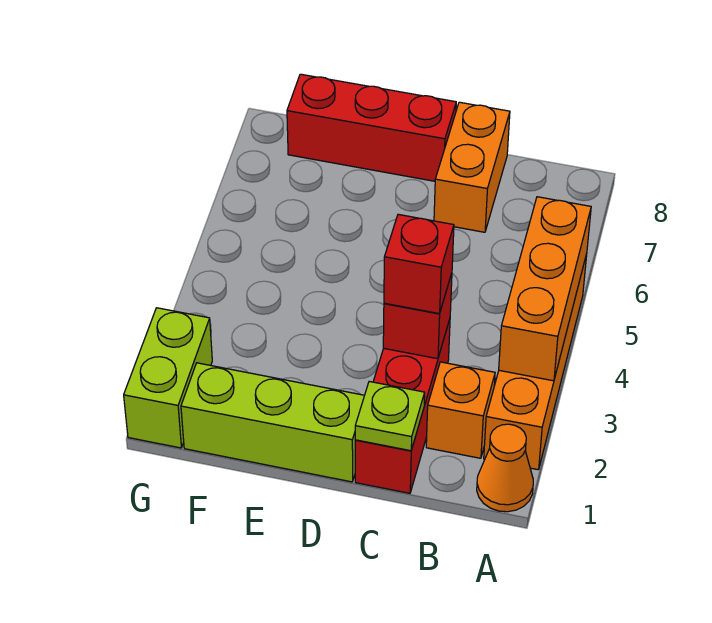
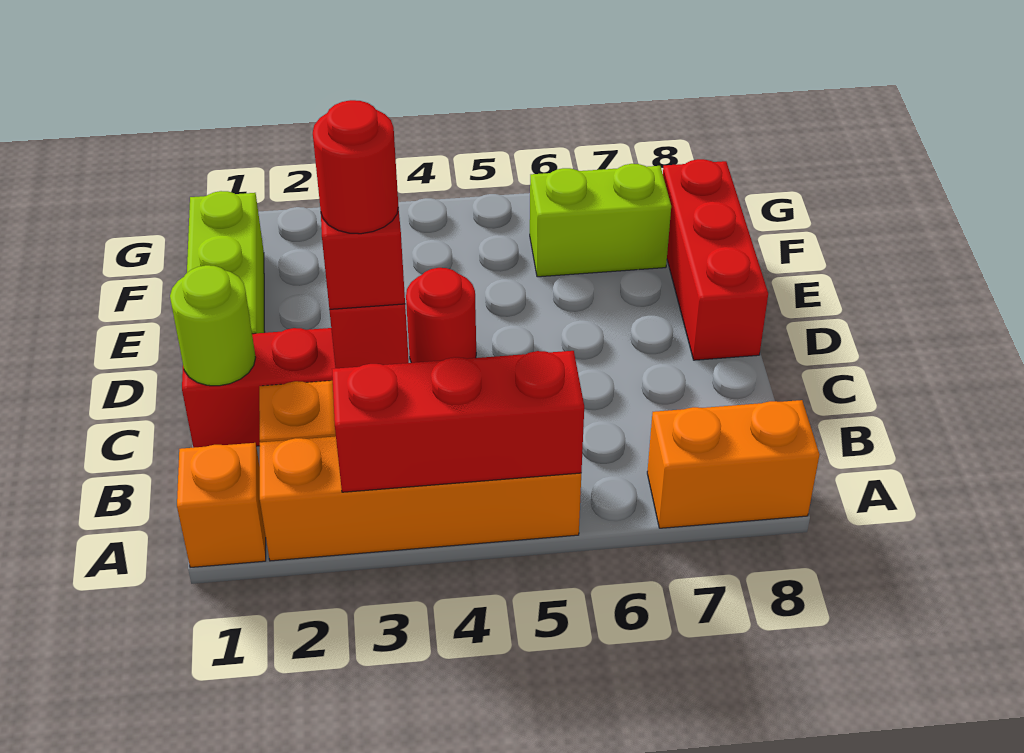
orange cone A1 level 1 -> orange brick A1 level 1
orange brick A3:A5 level 2 -> red brick A3:A5 level 2
lime plate C1 level 2 -> lime round brick C1 level 2
none -> red round brick C3 level 4
orange brick C7:C8 level 1 -> orange brick A7:A8 level 1
none -> red round brick D4 level 1
lime brick G1:G2 level 1 -> lime brick F6:F7 level 1

